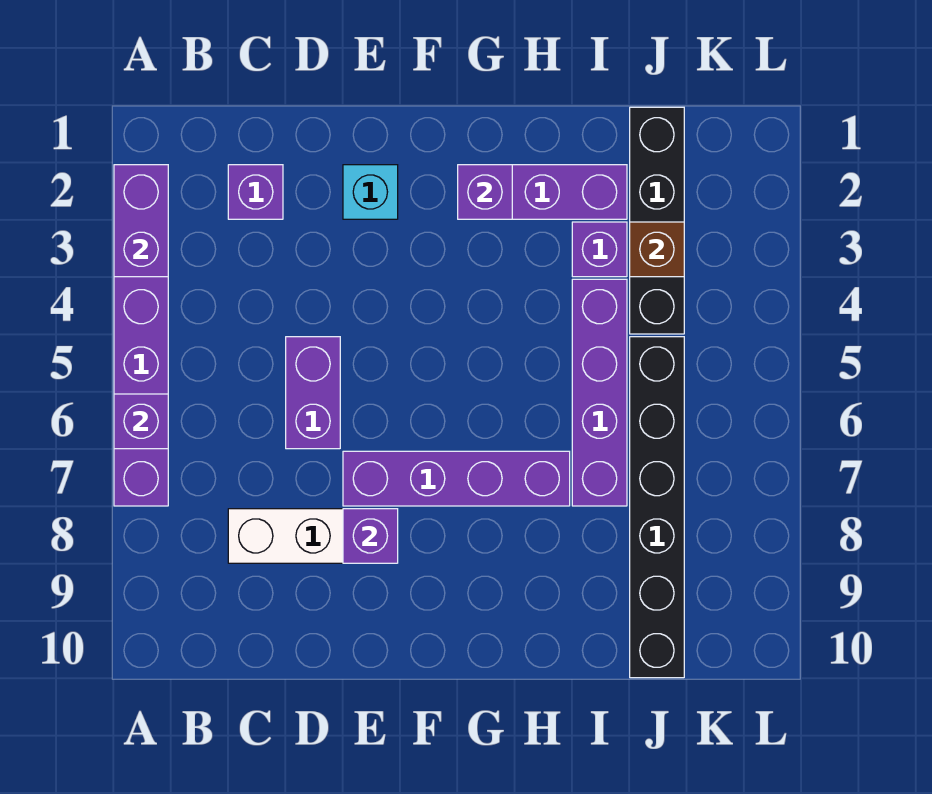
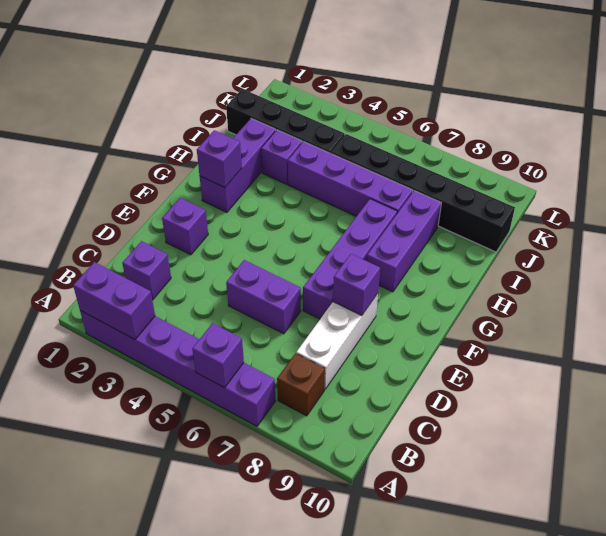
cyan brick E2 level 1 -> purple brick E2 level 1
none -> purple brick G8:I8 level 1
brown brick J3 level 2 -> brown brick B8 level 1

